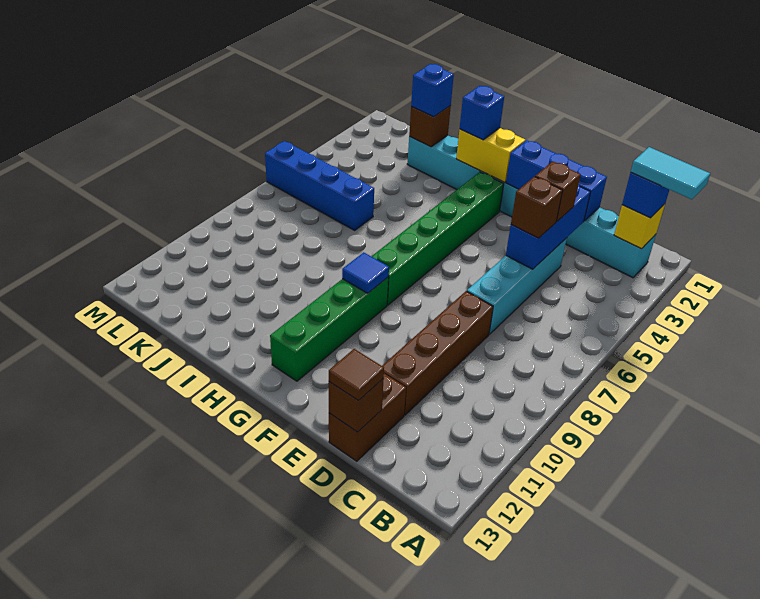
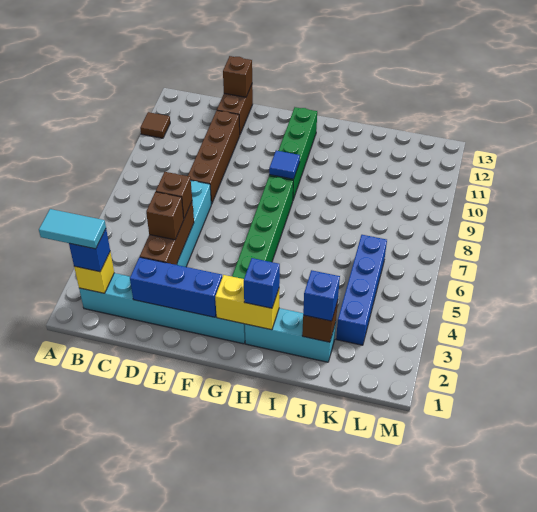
blue brick D3:D5 level 2 -> brown brick D3:D5 level 2
brown tile D13 level 3 -> brown tile A11 level 1
blue brick J6:M6 level 1 -> blue brick K3:K6 level 1

